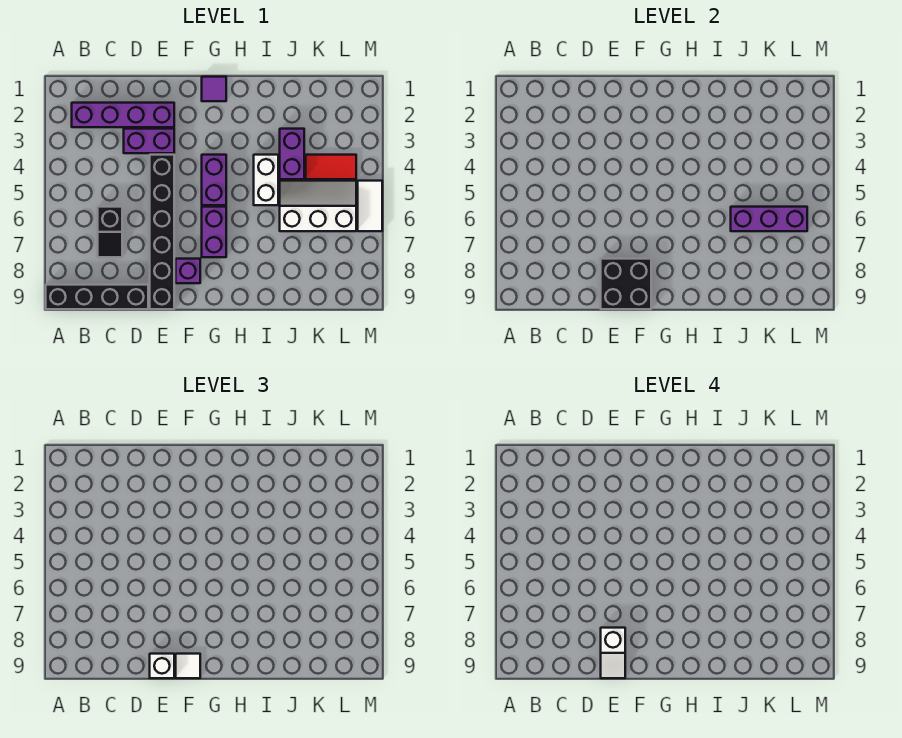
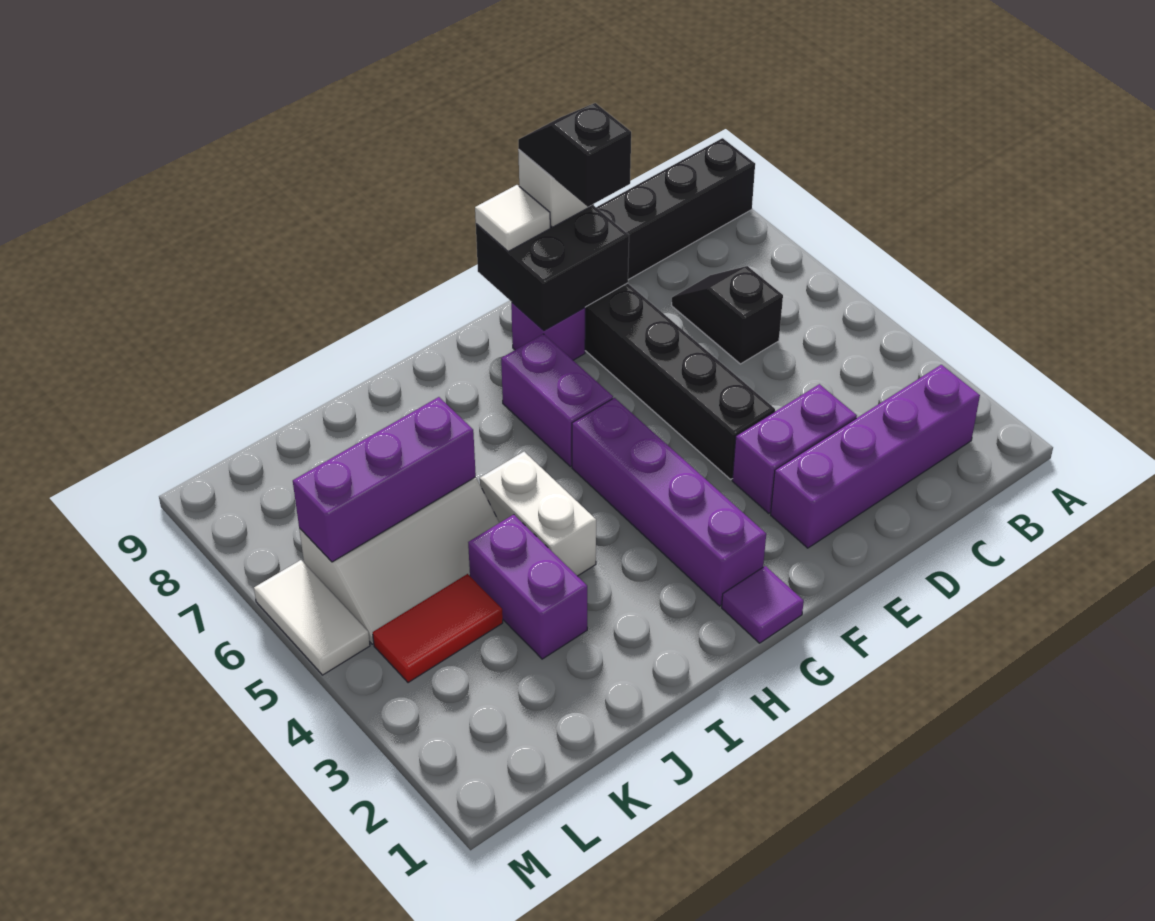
white slope E8:E9 level 4 top 8 -> black slope E8:E9 level 4 top 8
purple brick G4:G5 level 1 -> purple brick G2:G5 level 1

